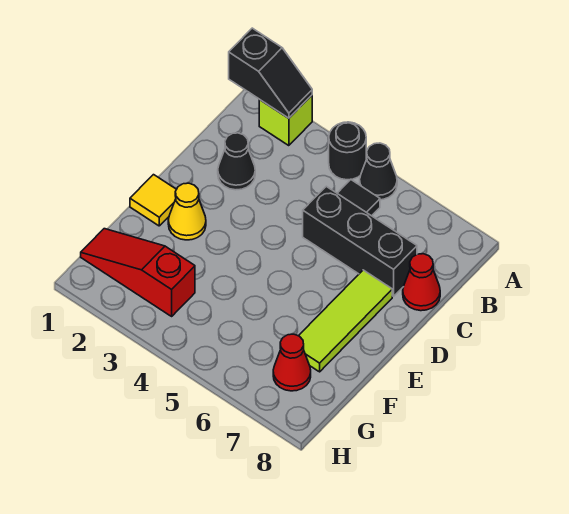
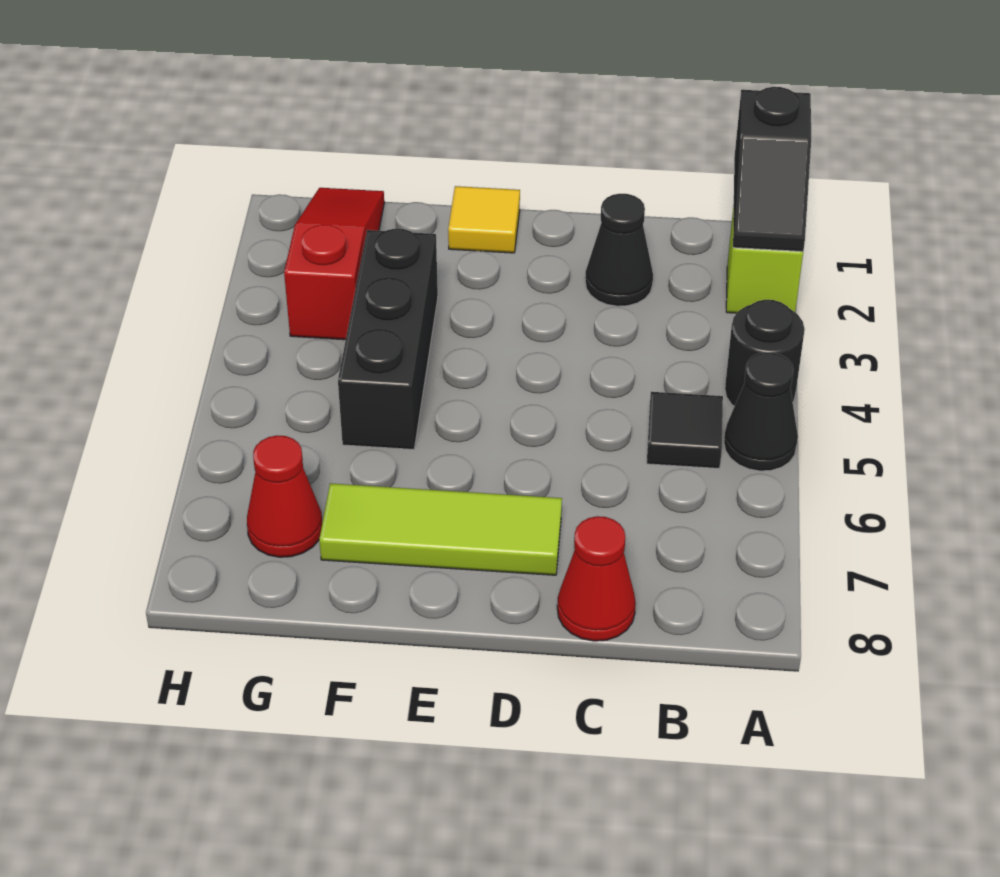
black brick C5:C7 level 1 -> black brick F3:F5 level 1
yellow cone E2 level 1 -> none

